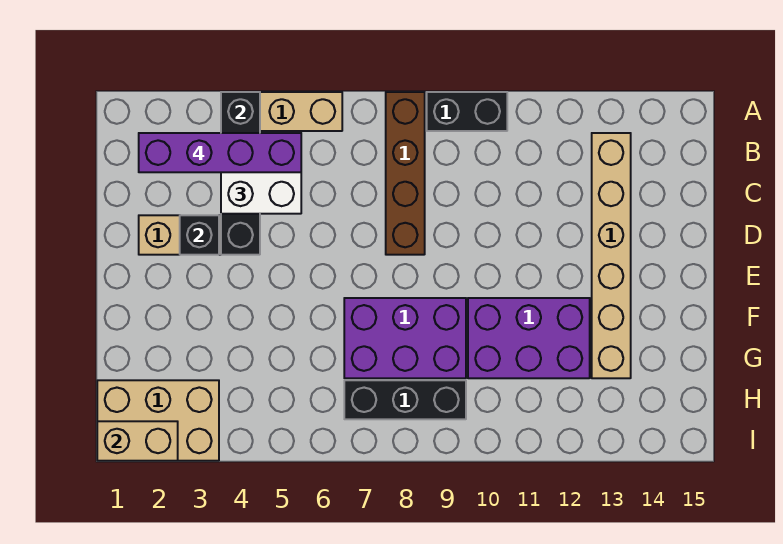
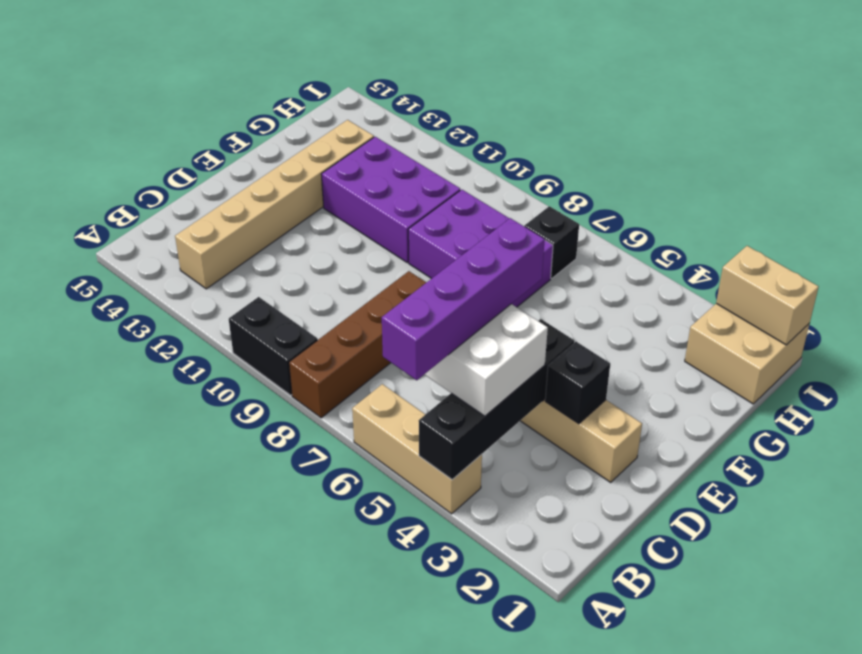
purple brick B2:B5 level 4 -> purple brick A5:D5 level 4
tan brick H1:I3 level 1 -> tan brick H1:I2 level 1
black brick H7:H9 level 1 -> black brick H7 level 1

